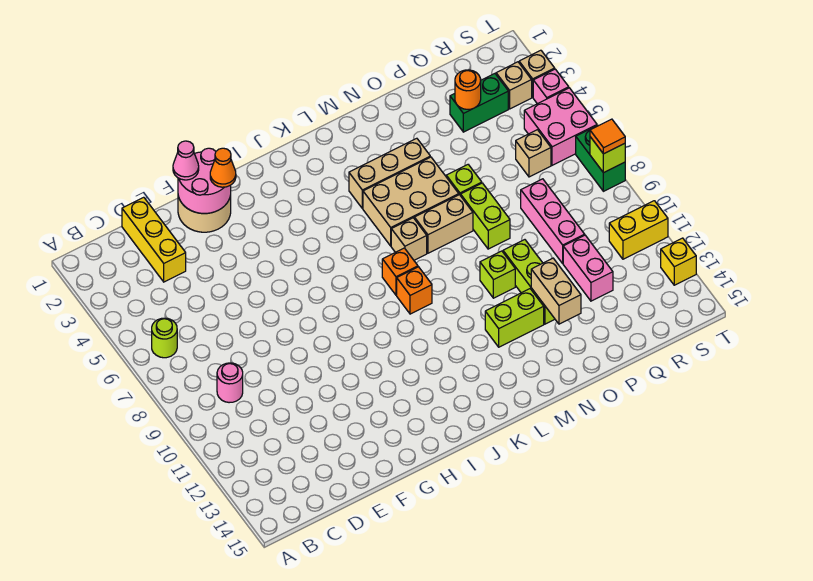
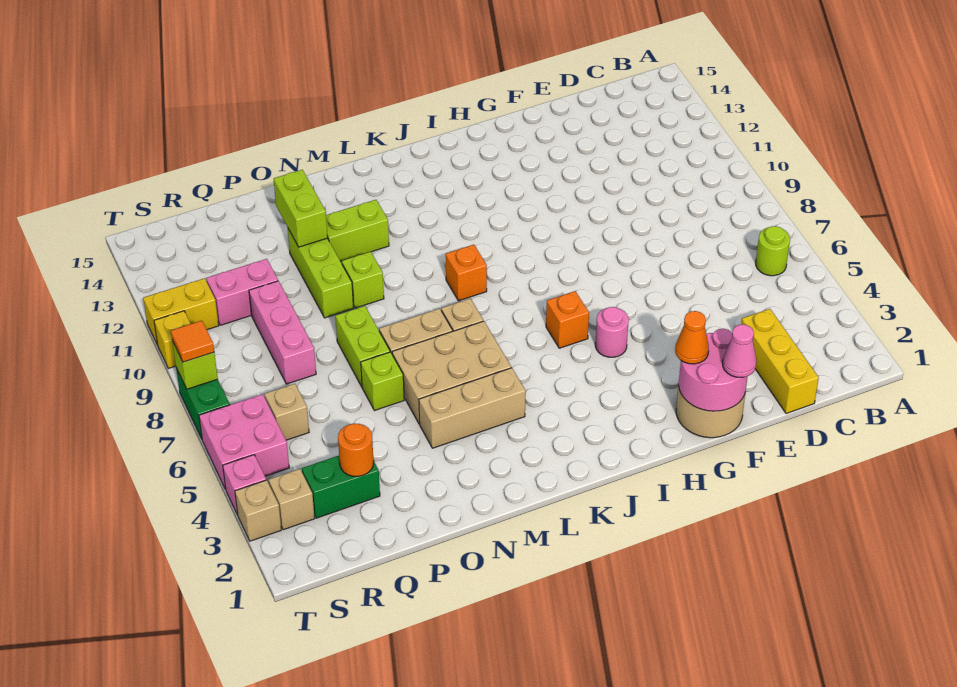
pink round brick C9 level 1 -> pink round brick H5 level 1
orange brick K8 level 1 -> orange brick I6 level 1
tan brick O12:O13 level 2 -> lime brick O12:O13 level 2
pink brick Q11:Q12 level 1 -> pink brick Q11:R11 level 1
yellow brick T13 level 1 -> yellow brick T10 level 1

